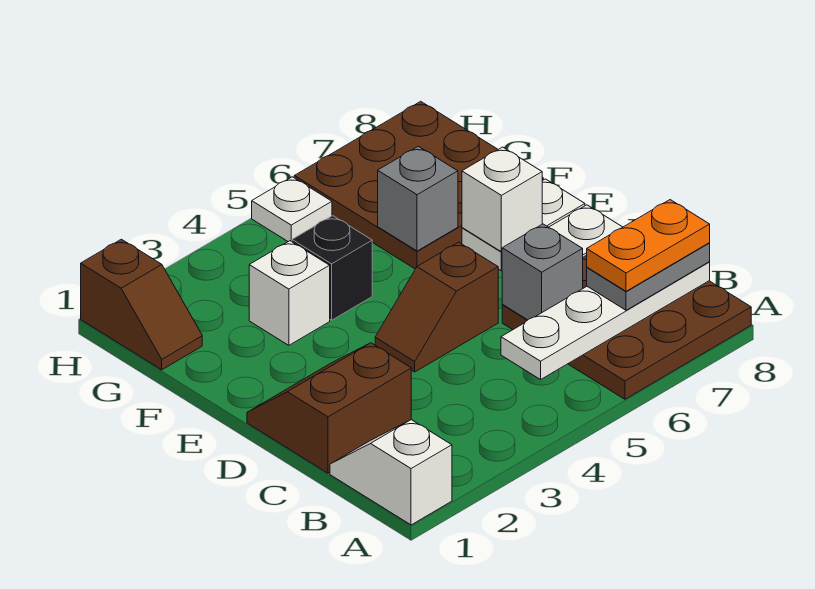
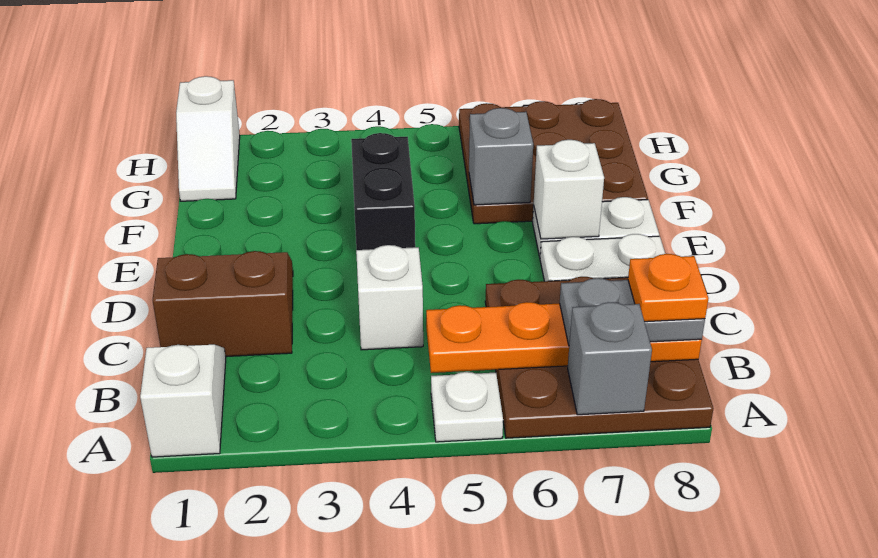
white plate B5:B8 level 2 -> orange plate B5:B8 level 2
orange plate B7:B8 level 4 -> orange plate B8 level 4
grey brick C6 level 2 -> grey brick A7 level 2
brown slope D4:D5 level 1 top 5 -> none
white brick F3 level 1 -> white brick C4 level 1
black brick F4 level 1 -> black brick E4:F4 level 1
brown slope G1:H1 level 1 top H -> white slope G1:H1 level 1 top H
white plate H5 level 1 -> white plate A5 level 1

